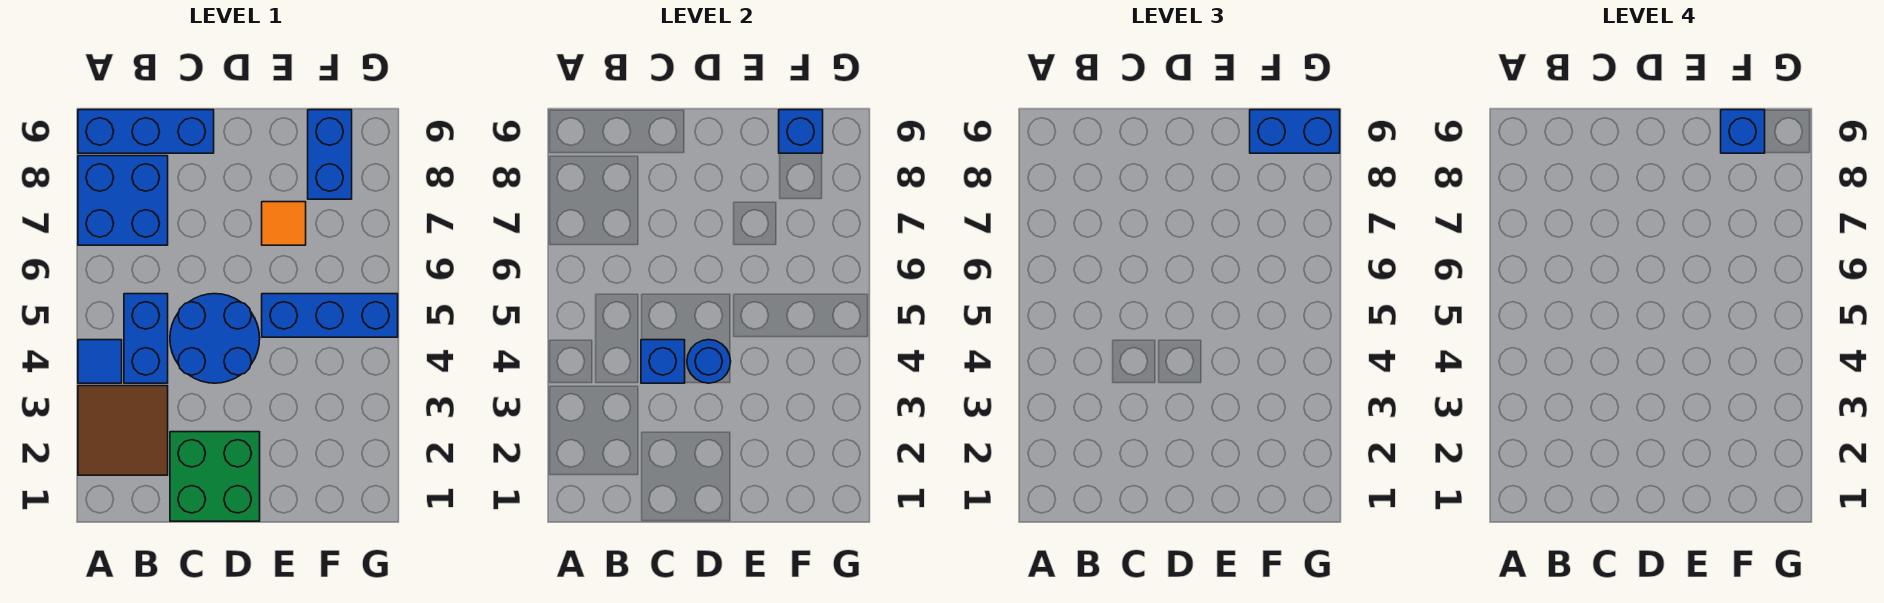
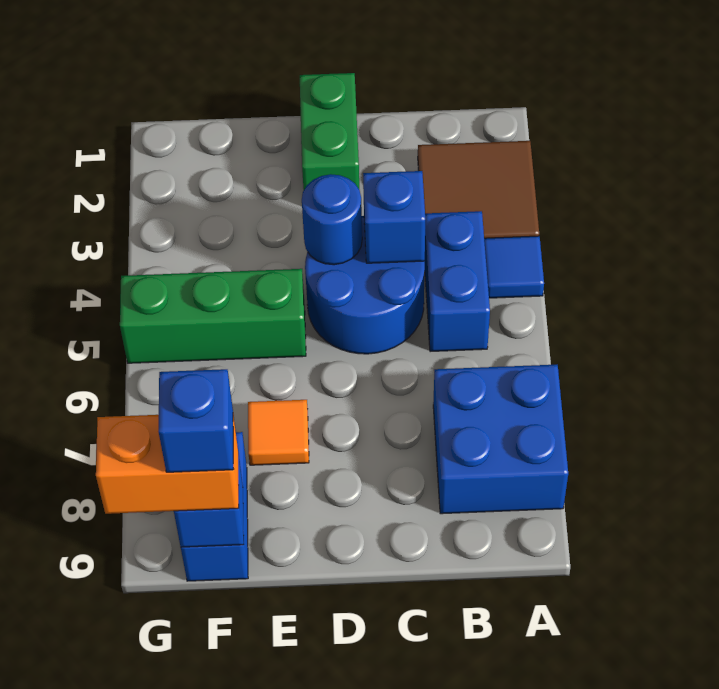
blue brick A9:C9 level 1 -> none
green brick C1:D2 level 1 -> green brick D1:D2 level 1
blue brick E5:G5 level 1 -> green brick E5:G5 level 1
blue brick F9:G9 level 3 -> orange brick F9:G9 level 3

